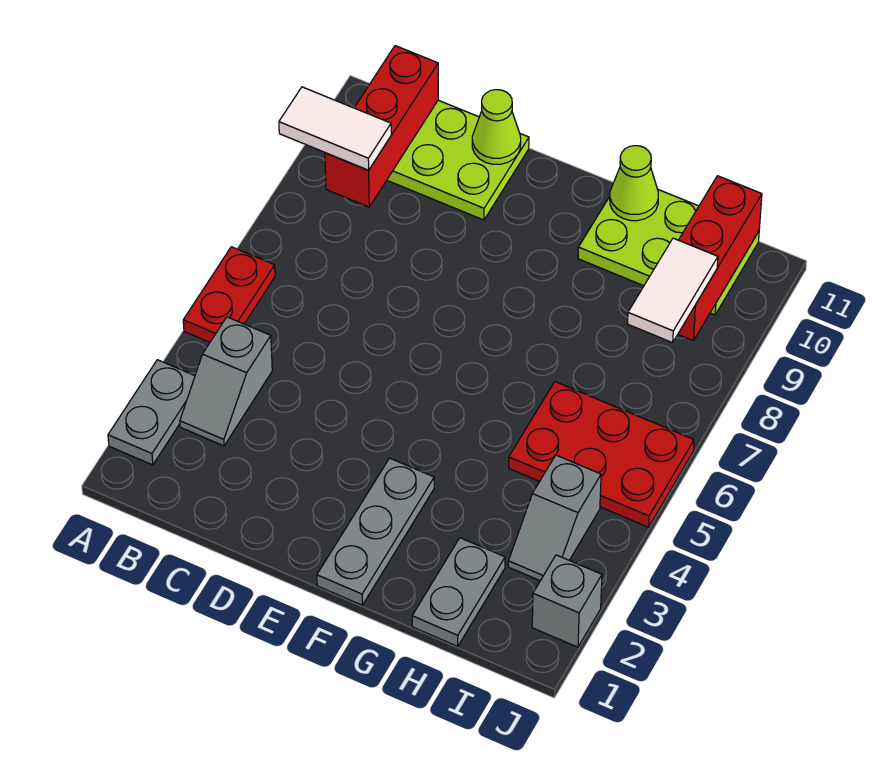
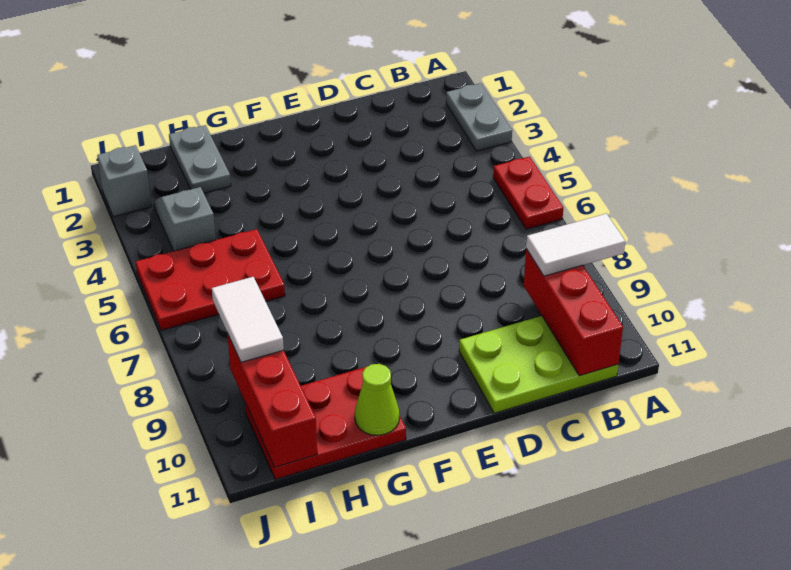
grey slope B3:B4 level 1 top 4 -> none
lime cone D11 level 2 -> none
grey plate F1:F3 level 1 -> none
lime plate G10:I11 level 1 -> red plate G10:I11 level 1

